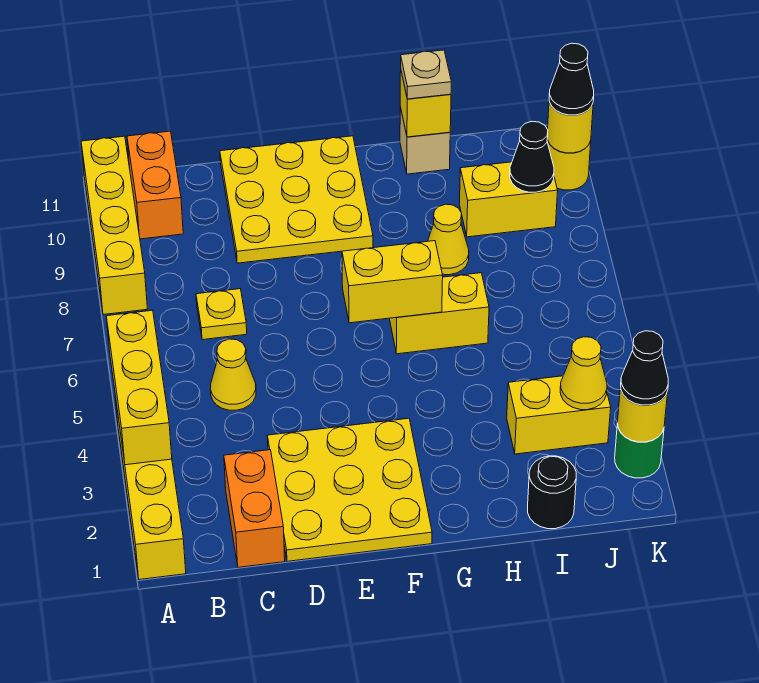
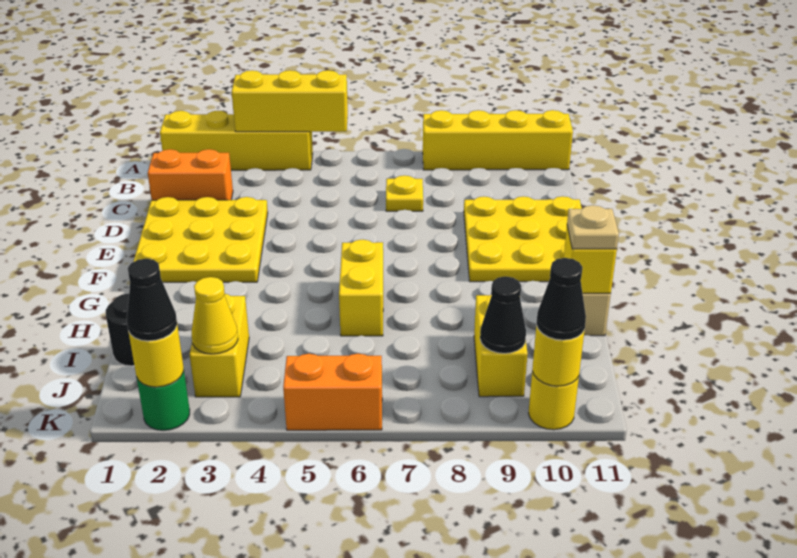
orange brick B10:B11 level 1 -> orange brick K5:K6 level 1
yellow cone C5 level 1 -> none
yellow brick F6:G6 level 2 -> none
yellow cone H8 level 1 -> none

